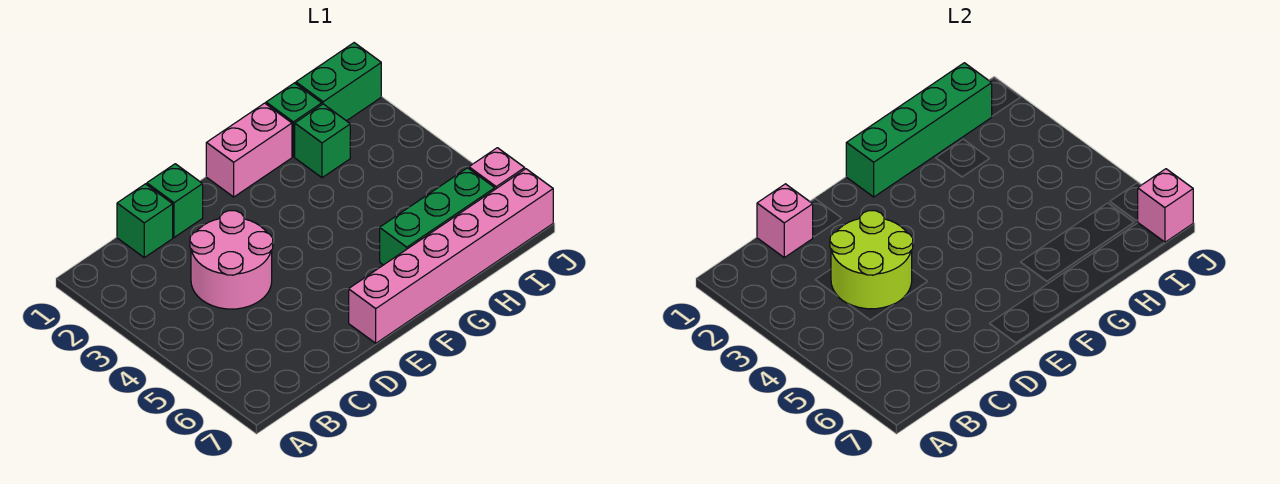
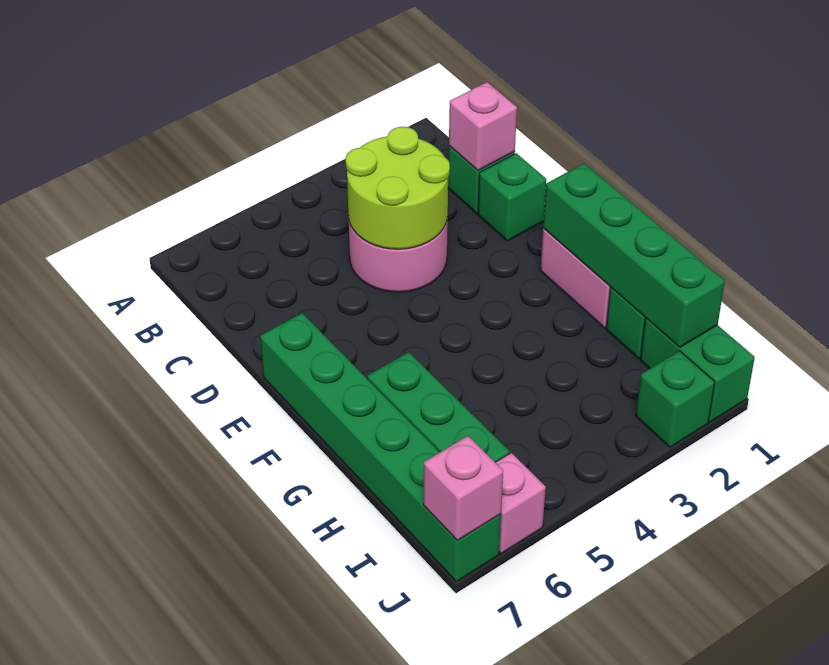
pink brick E7:J7 level 1 -> green brick E7:J7 level 1
green brick H2 level 1 -> green brick J2 level 1

